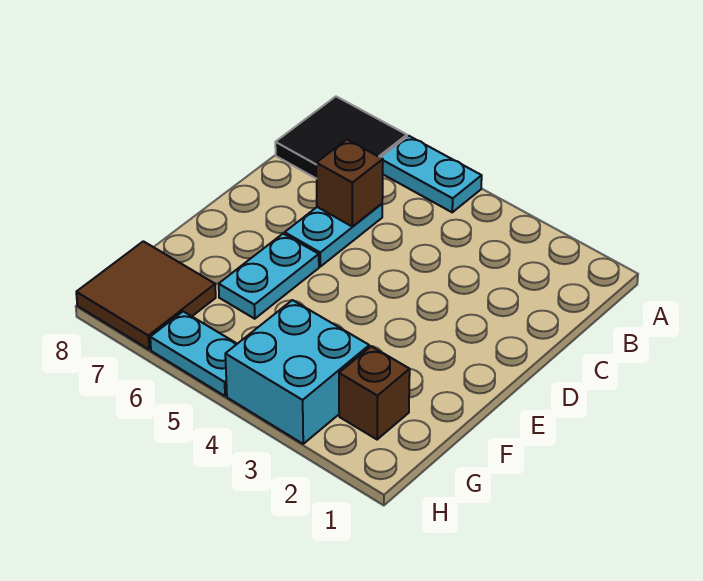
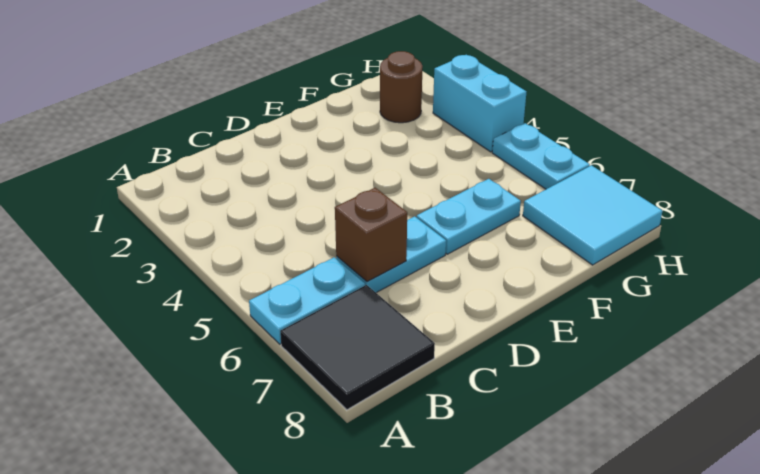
cyan plate A5:A6 level 1 -> cyan plate A6:B6 level 1
brown brick G2 level 1 -> brown round brick G2 level 1
cyan brick G3:H4 level 1 -> cyan brick H3:H4 level 1
brown tile G7:H8 level 1 -> cyan tile G7:H8 level 1

